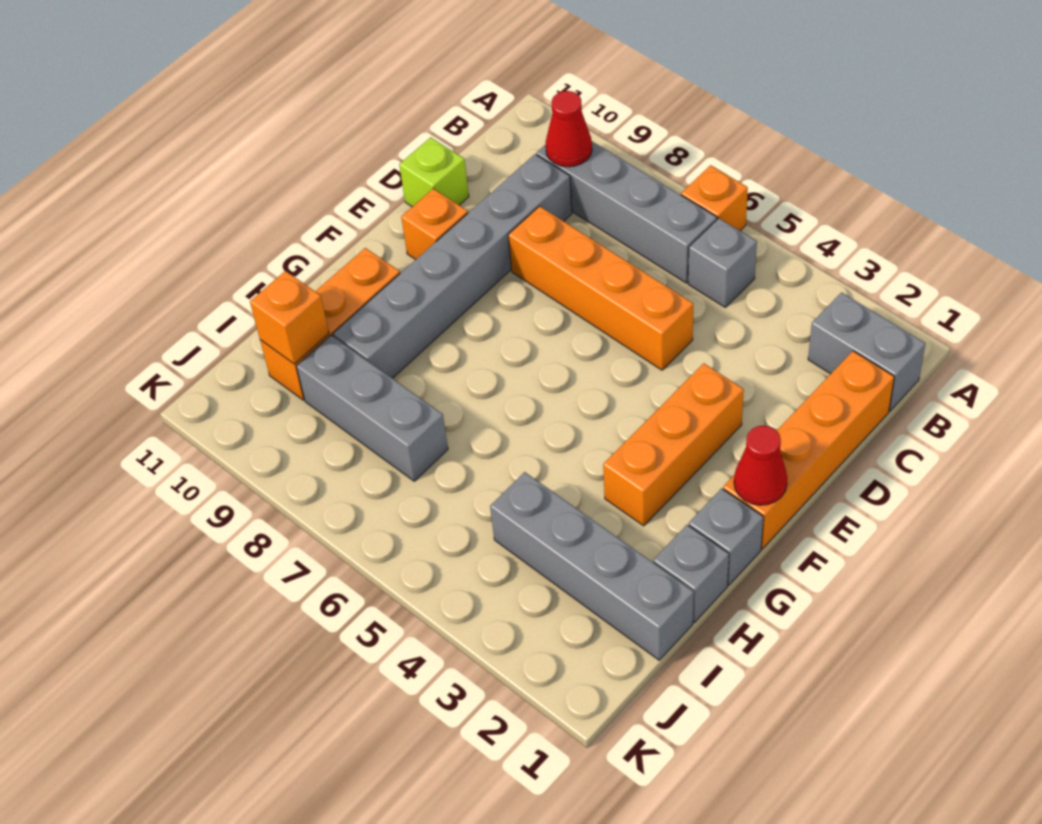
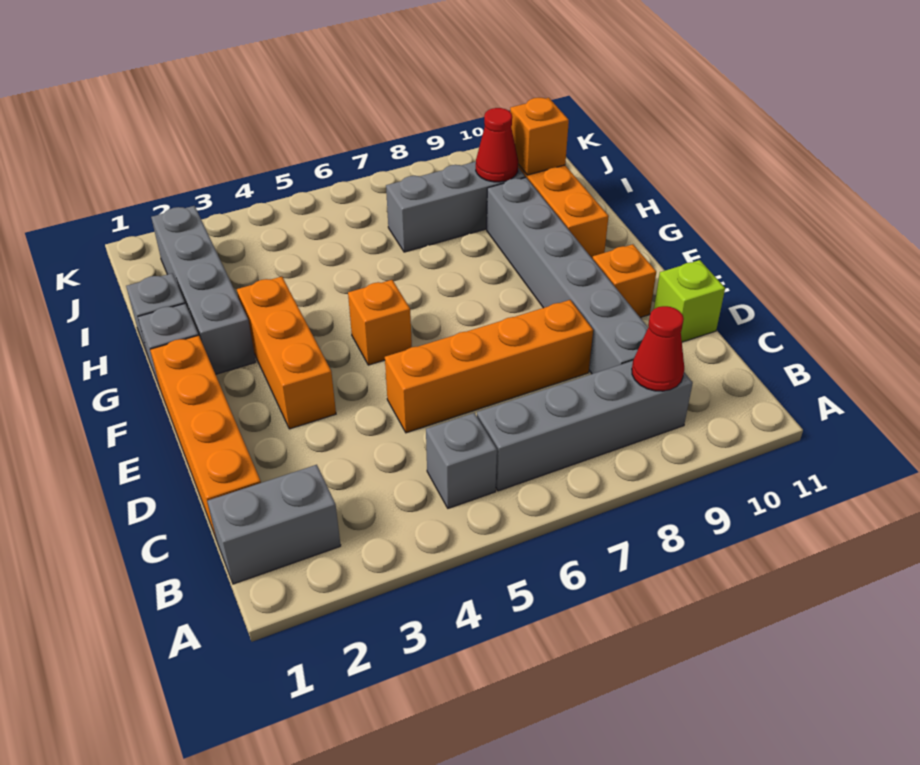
orange brick A6 level 1 -> orange brick F5 level 1
red cone F1 level 2 -> red cone I9 level 2
grey brick I1:I4 level 1 -> grey brick G2:J2 level 1

